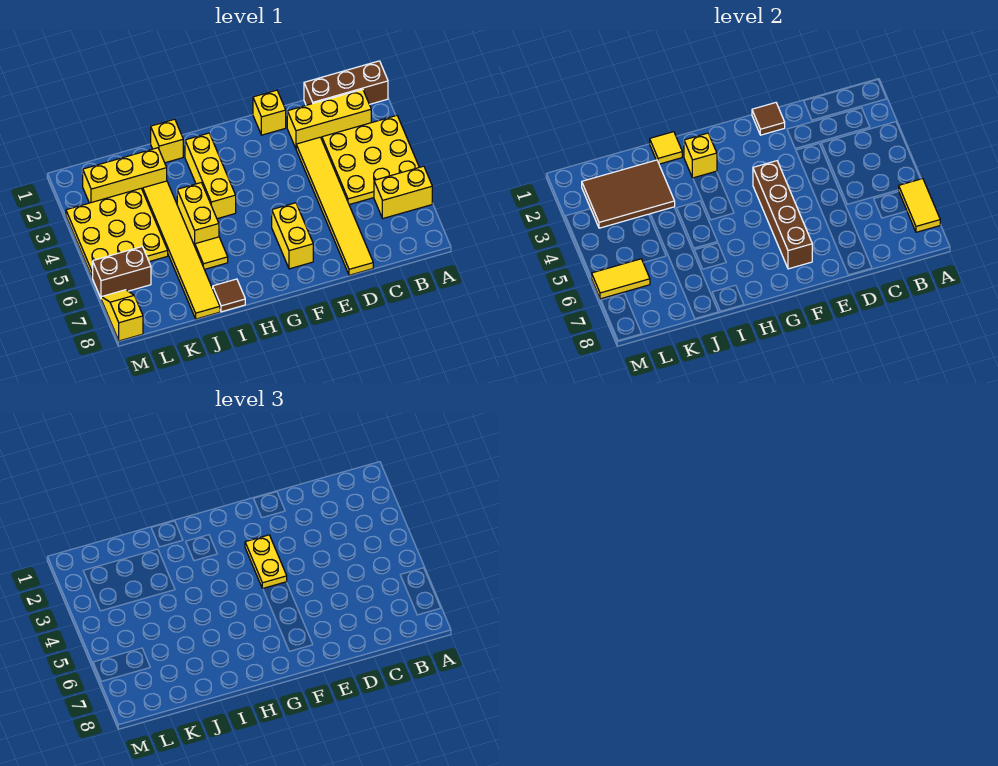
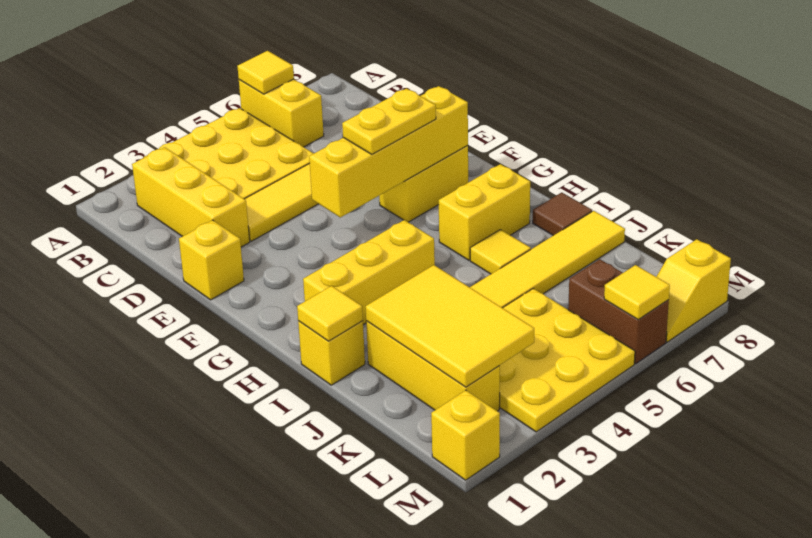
brown brick A1:C1 level 1 -> none
yellow tile A6:A7 level 2 -> yellow tile A6 level 2
brown tile E1 level 2 -> none
yellow plate F3:F4 level 3 -> yellow plate F5:F6 level 3
brown brick F4:F7 level 2 -> yellow brick F4:F7 level 2
yellow brick H2 level 2 -> yellow brick M1 level 1
yellow brick I4:I5 level 1 -> yellow brick H6:H7 level 1
brown tile J2:L3 level 2 -> yellow tile J2:L3 level 2
yellow tile L6:M6 level 2 -> yellow tile M6 level 2

